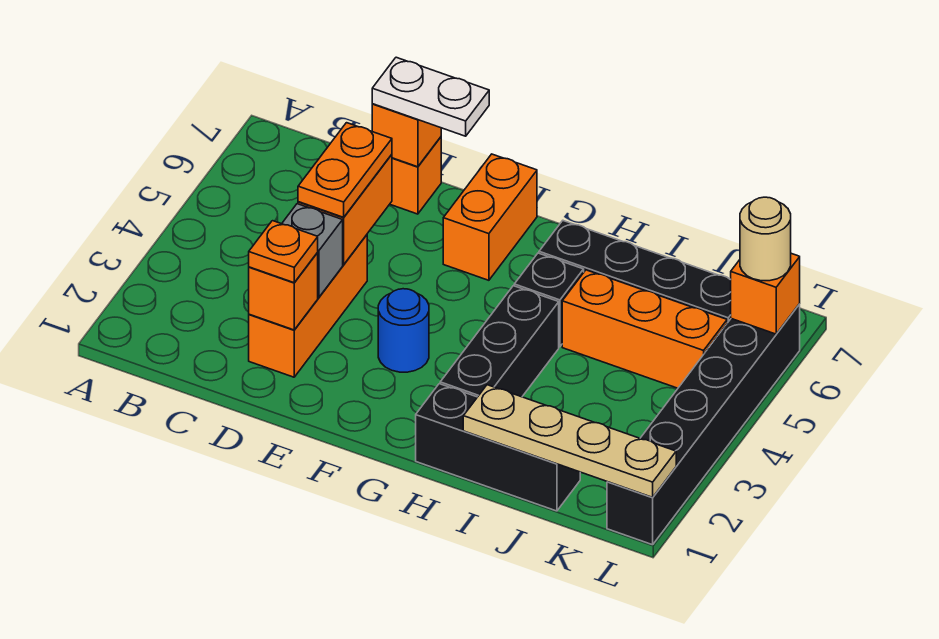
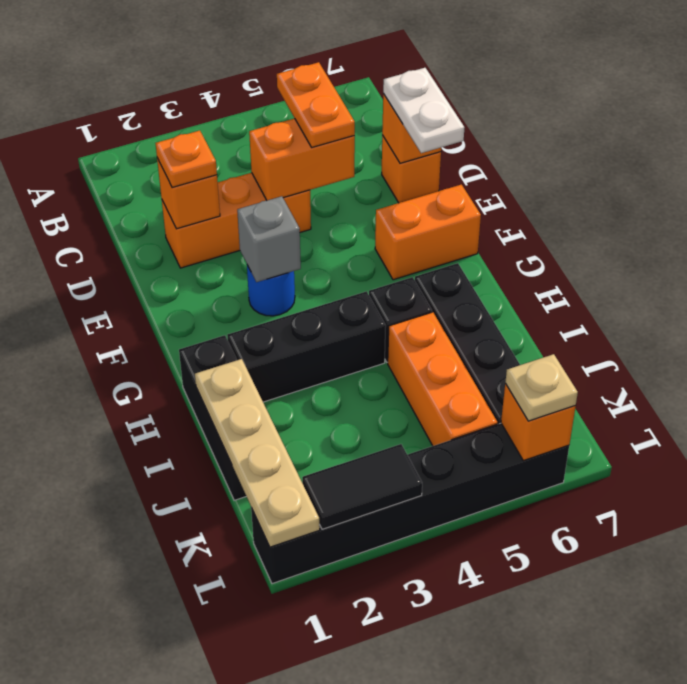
grey brick D3 level 2 -> grey brick F3 level 2
orange plate D4:D5 level 3 -> orange plate C5:D5 level 3
none -> black tile L2:L3 level 2
tan round brick L6 level 3 -> tan plate L6 level 3

